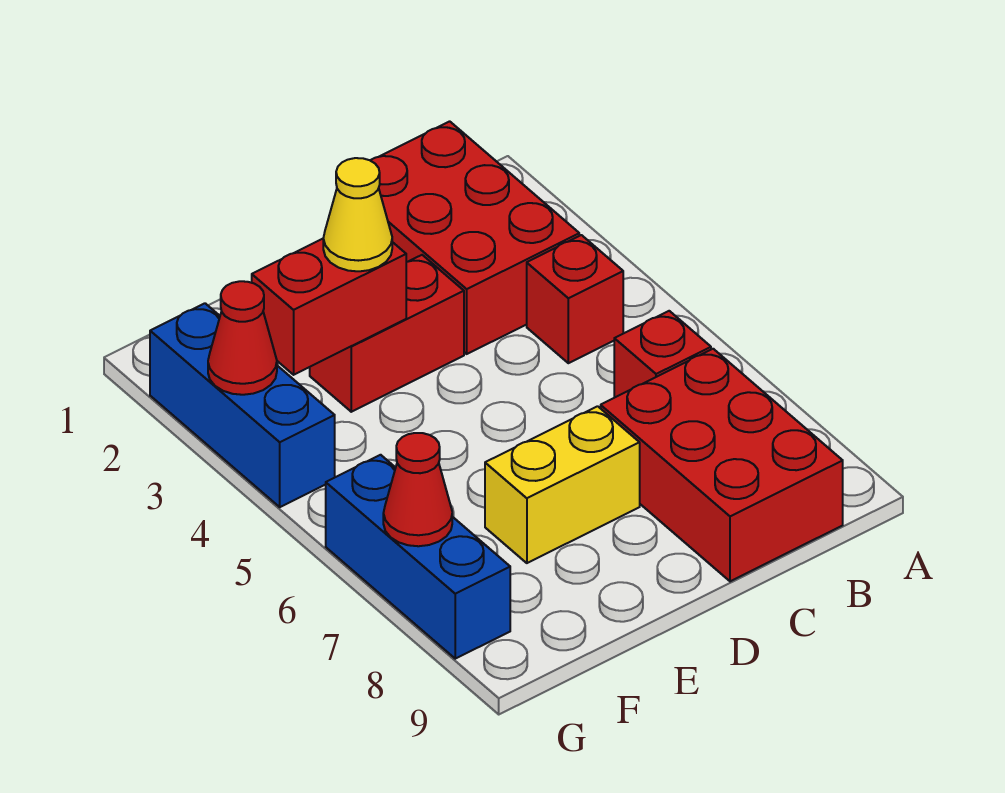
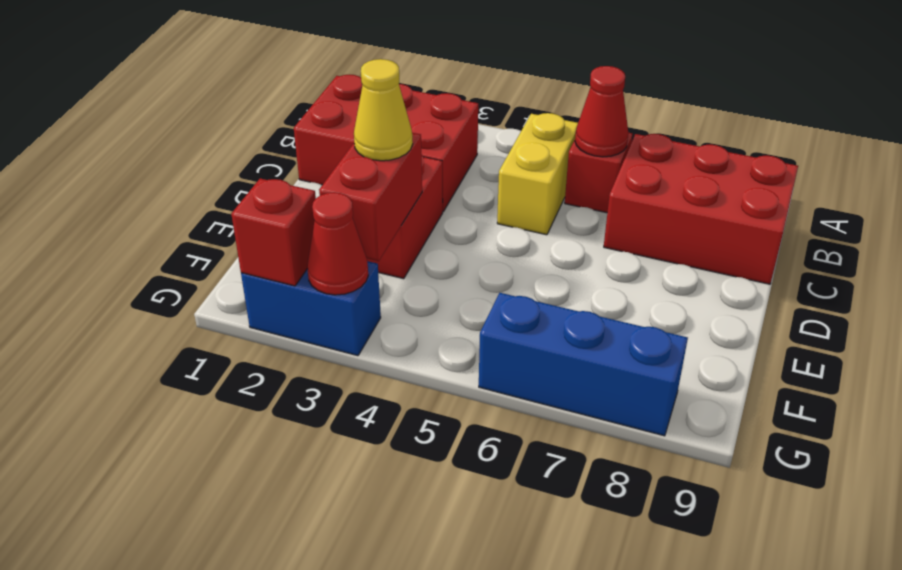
red brick B4 level 1 -> red brick G2 level 2
yellow brick D7:E7 level 1 -> yellow brick B5:C5 level 1
blue brick G2:G4 level 1 -> blue brick G2:G3 level 1
red cone G7 level 2 -> red cone B6 level 2

